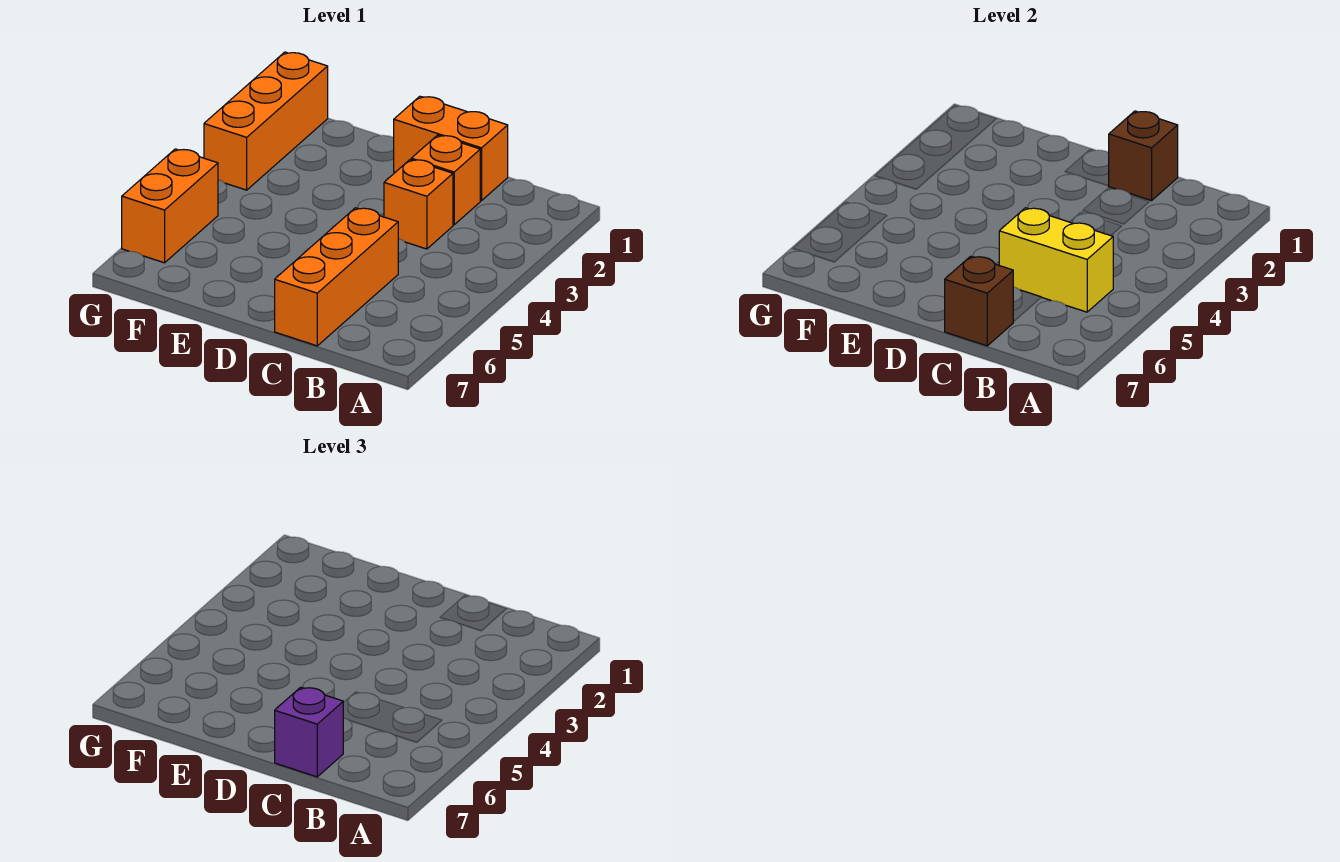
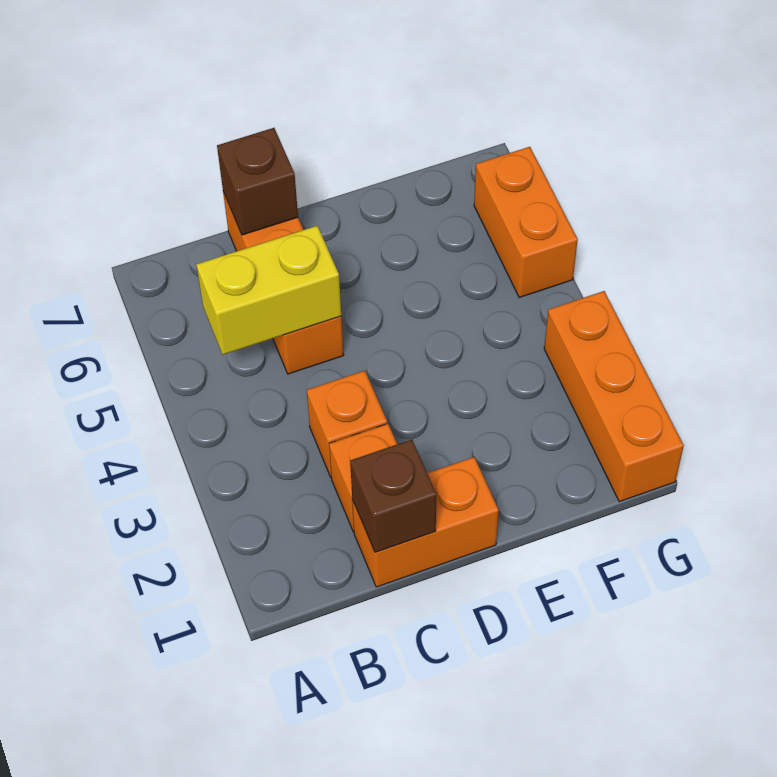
purple brick C7 level 3 -> none

